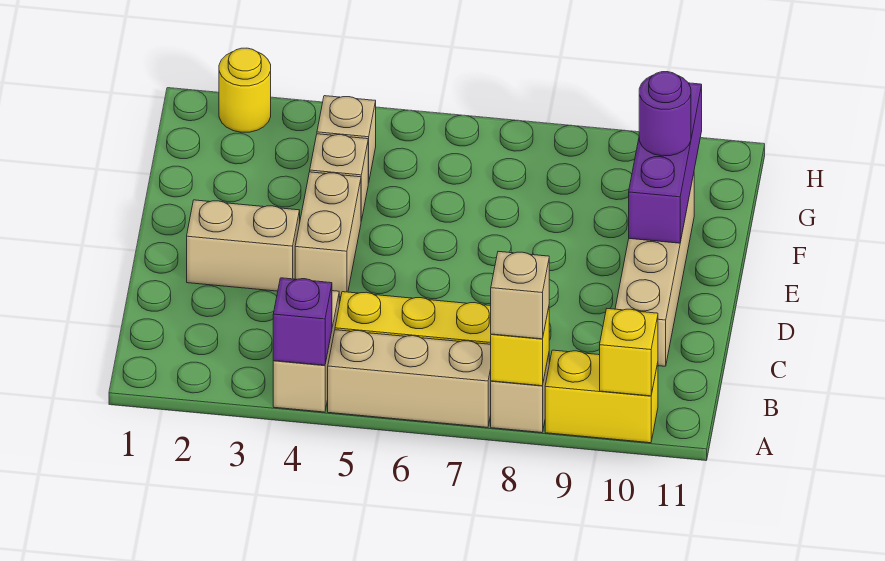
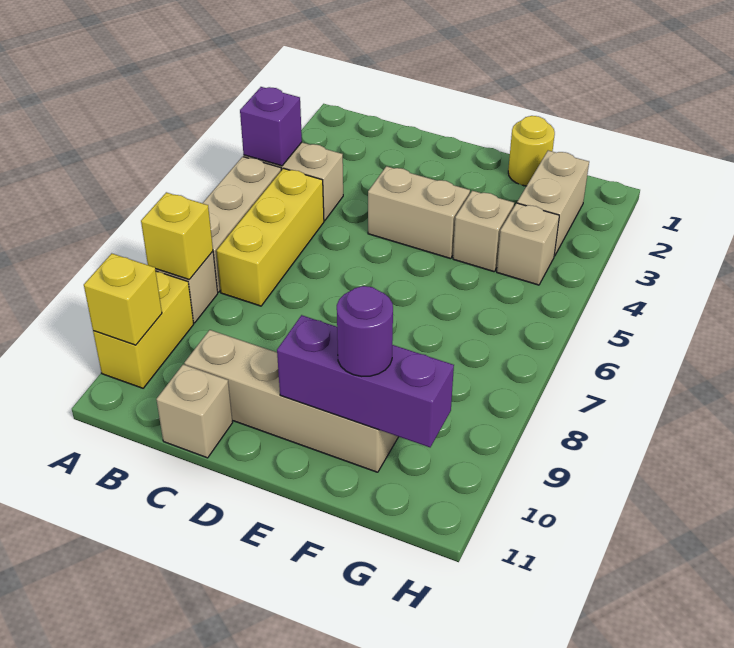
tan brick A8 level 3 -> tan brick C11 level 1
tan brick D2:D3 level 1 -> tan brick G2:G3 level 1
yellow round brick H2 level 1 -> yellow round brick F1 level 1

